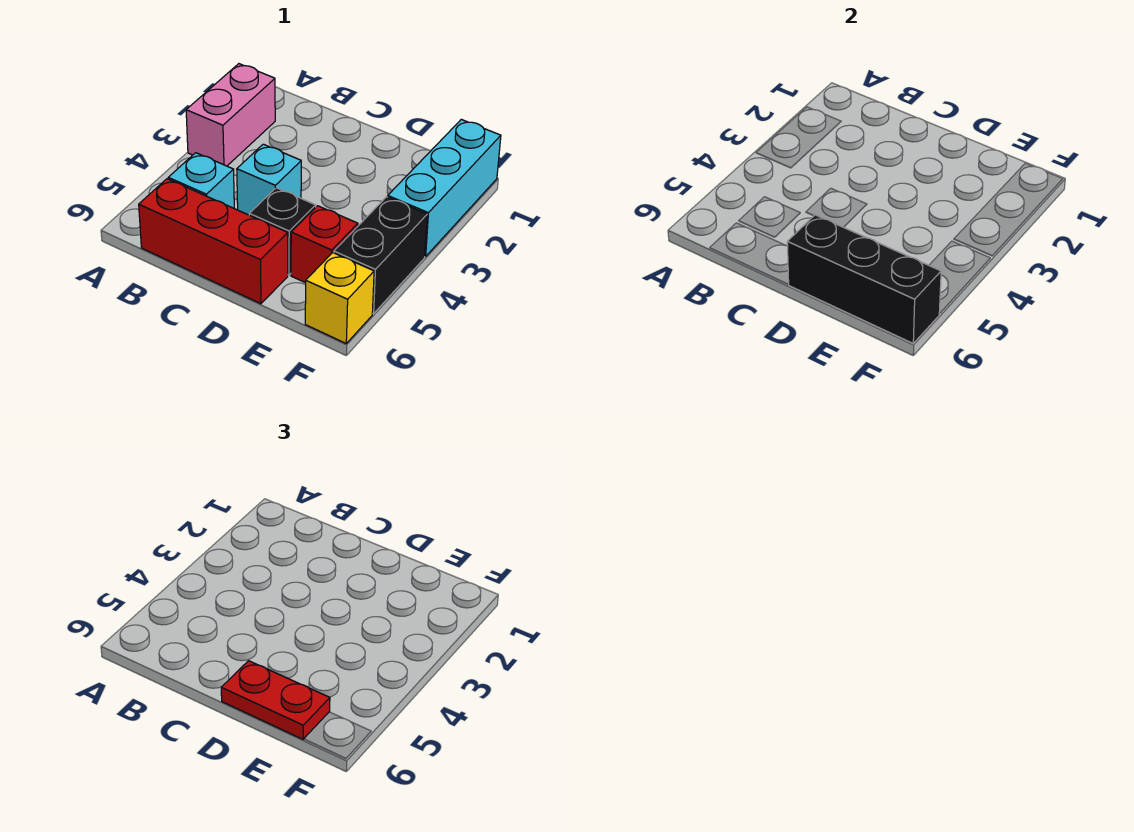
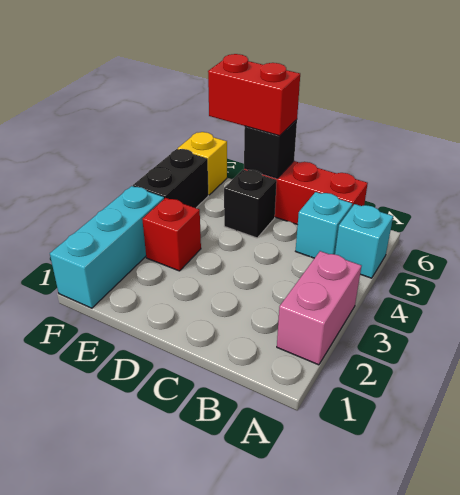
cyan brick C4 level 1 -> cyan brick A5 level 1
black brick D6:F6 level 2 -> black brick D6 level 2
red plate D6:E6 level 3 -> red brick D6:E6 level 3
red brick E5 level 1 -> red brick E3 level 1

